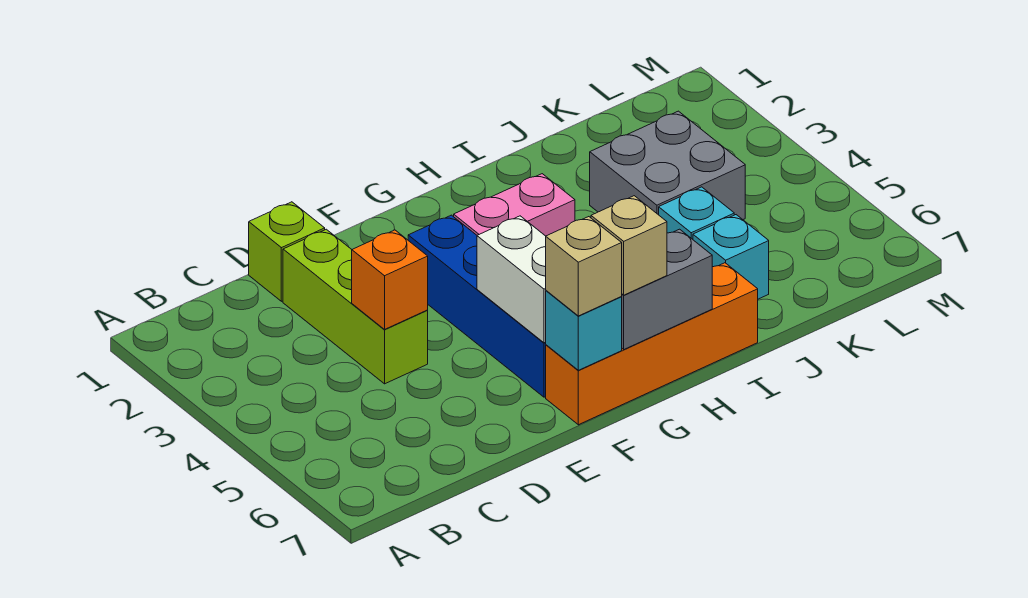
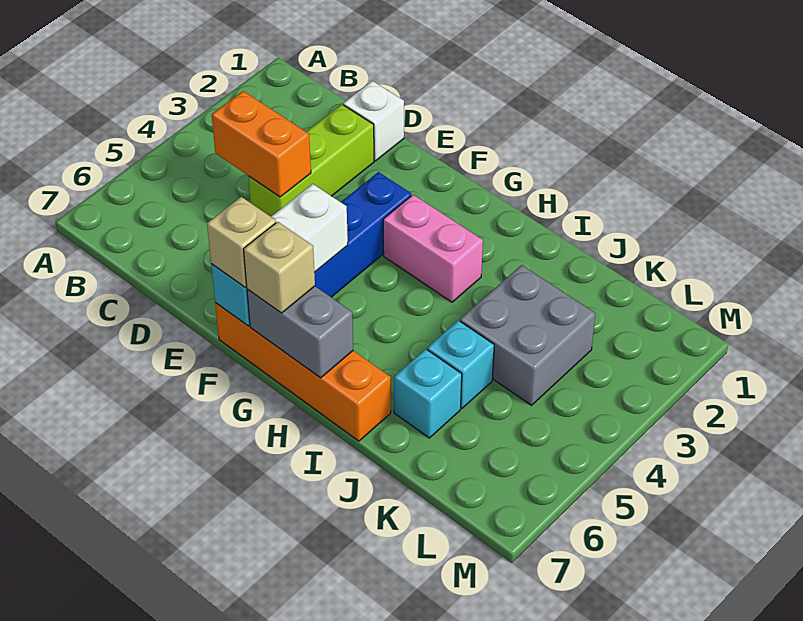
lime brick D1 level 1 -> white brick D1 level 1
orange brick D4 level 2 -> orange brick C4:D4 level 2

